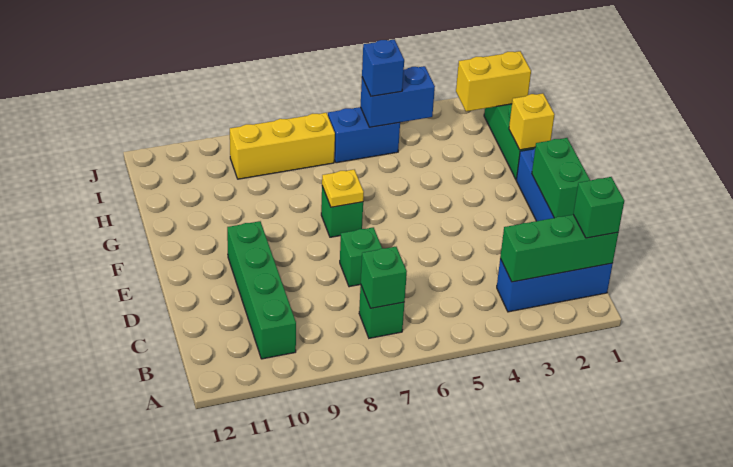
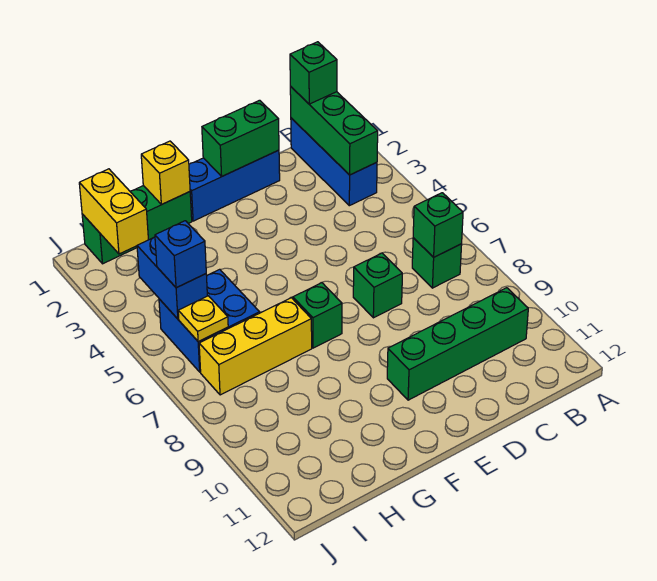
yellow plate F7 level 2 -> yellow plate I6 level 2
blue brick I5:I6 level 1 -> blue brick H5:I6 level 1
yellow brick I7:I9 level 1 -> yellow brick G7:I7 level 1

